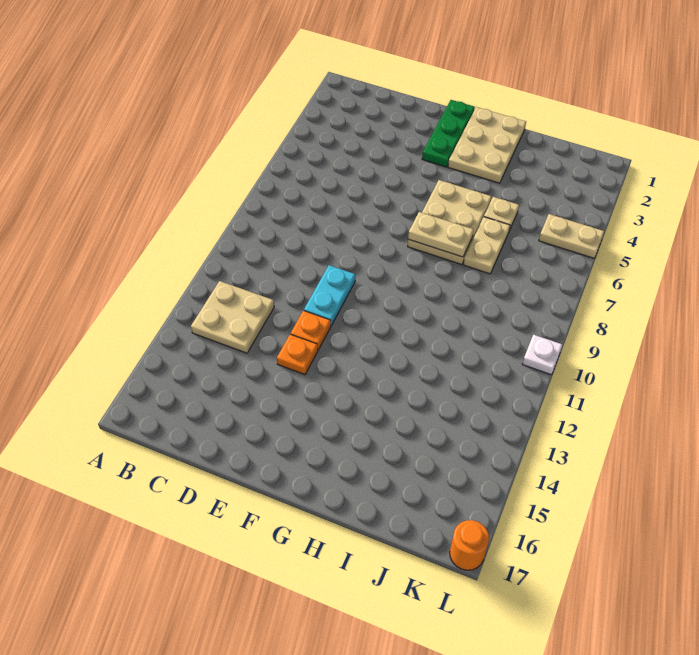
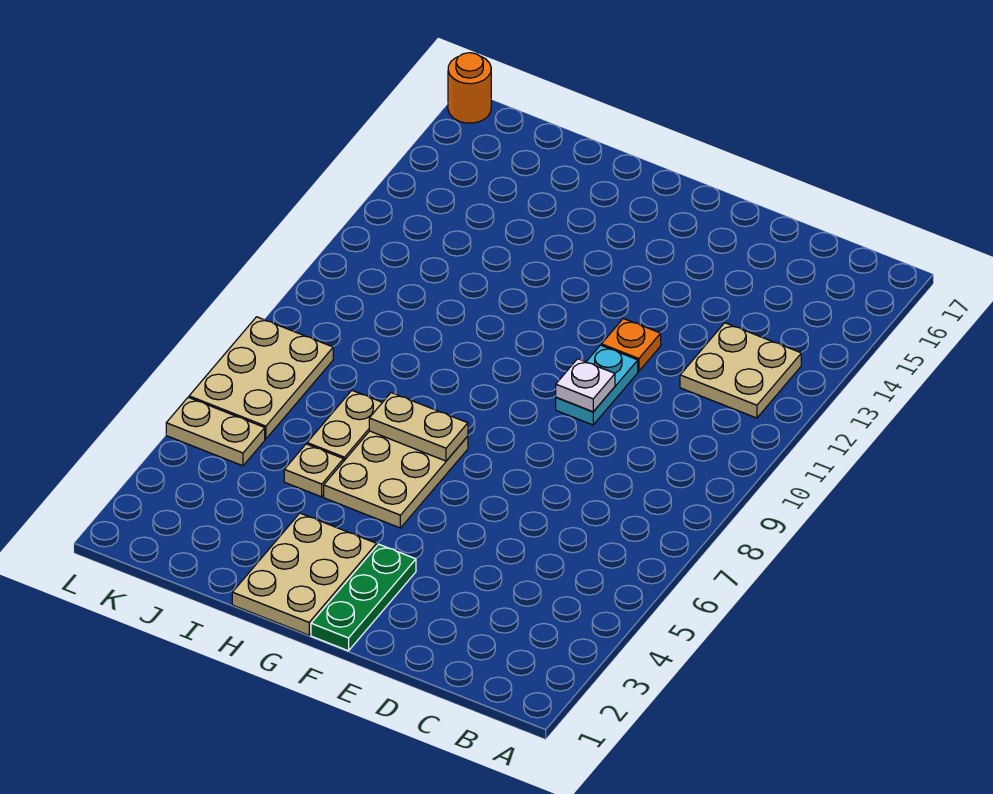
orange plate E13 level 1 -> none
none -> tan plate K6:L8 level 1
white plate L10 level 1 -> white plate E10 level 2

